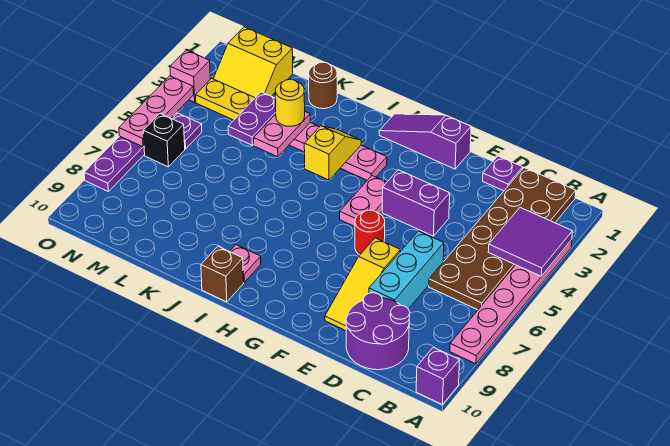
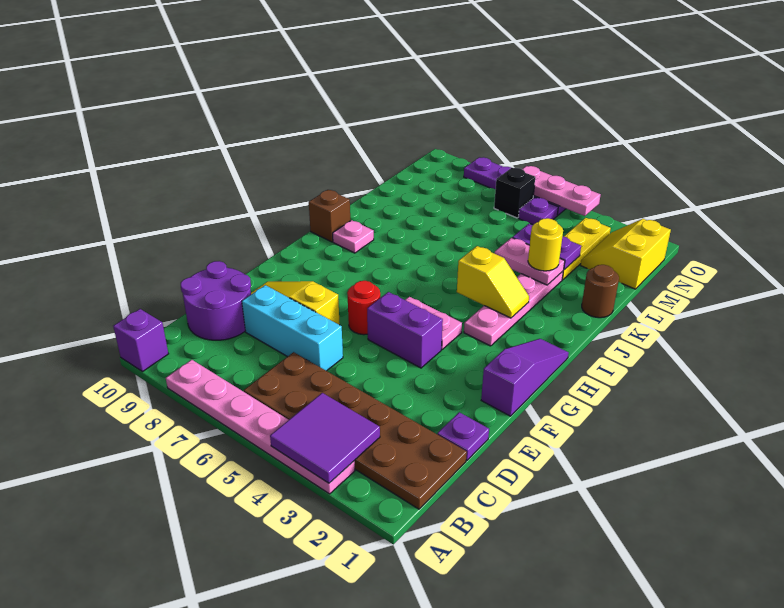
purple brick E4:F4 level 1 -> purple brick F4:F5 level 1
pink brick O3 level 1 -> none

